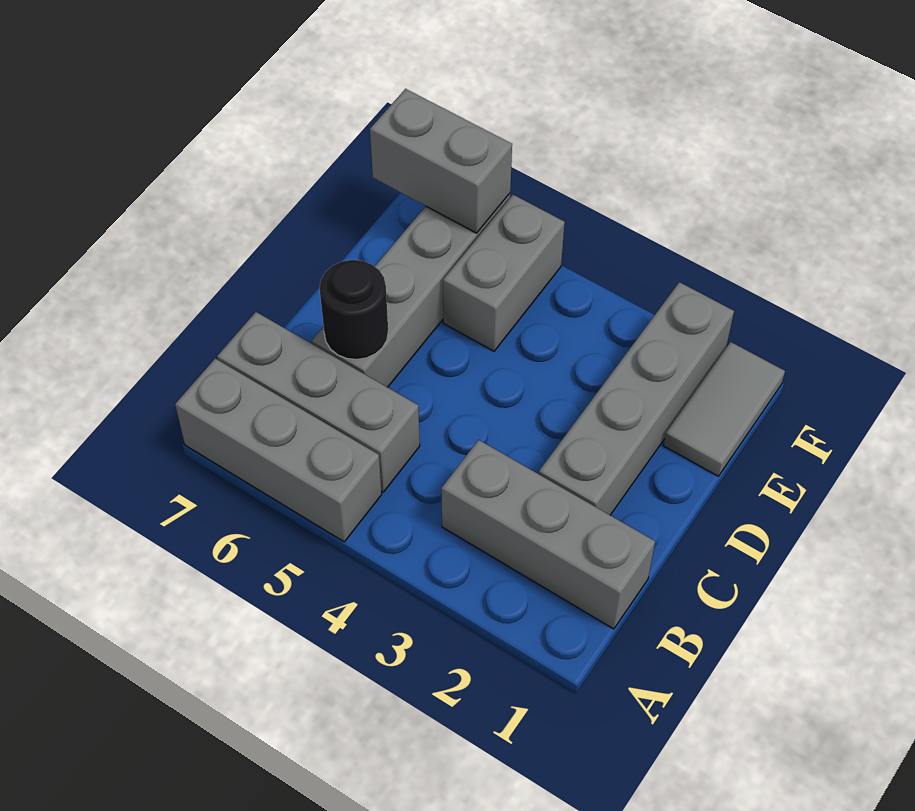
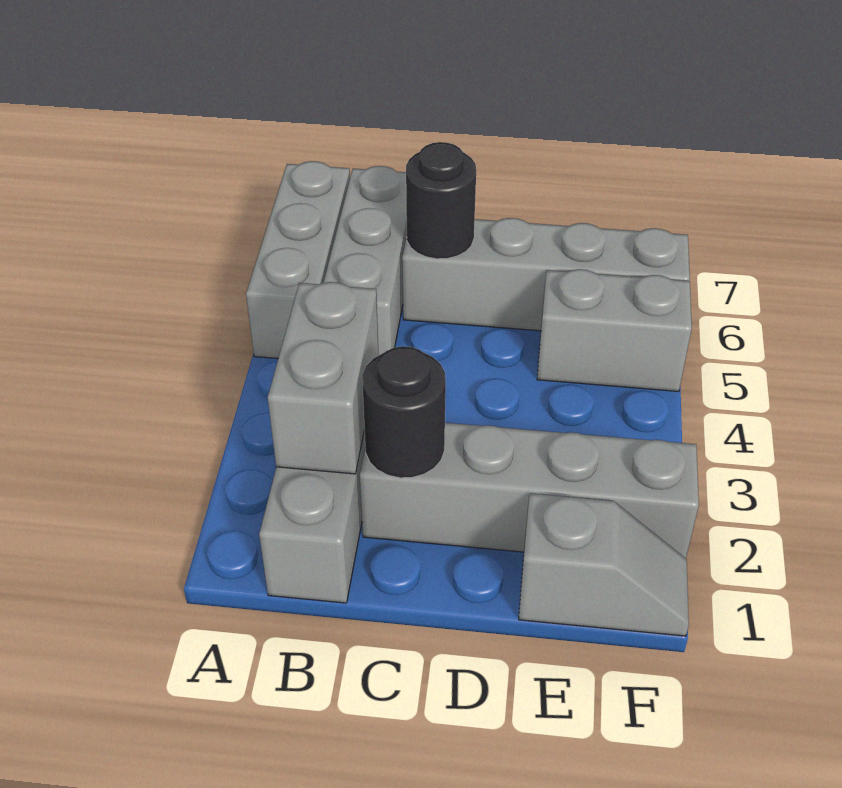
none -> black round brick C2 level 2
grey tile E1:F1 level 1 -> grey slope E1:F1 level 1 top E
grey brick F6:F7 level 2 -> grey brick B2:B3 level 2

